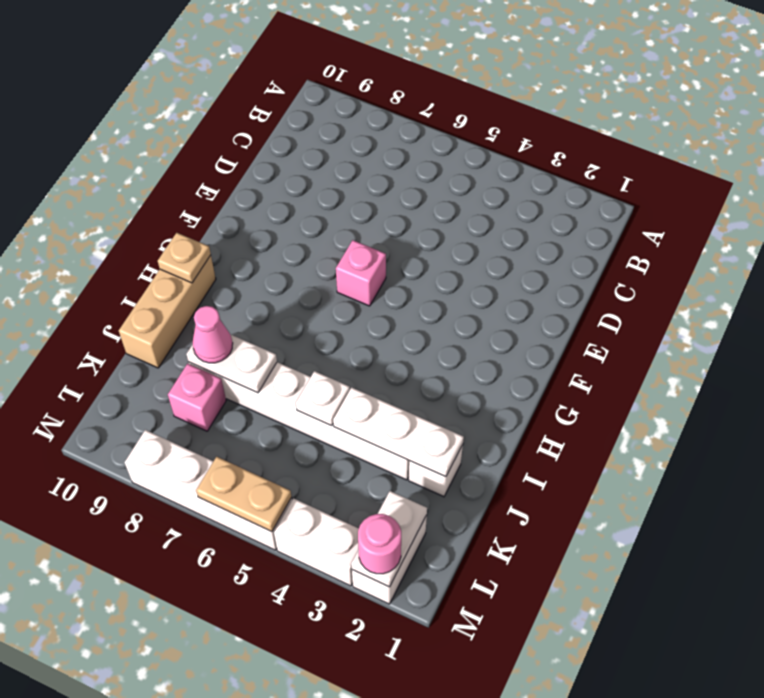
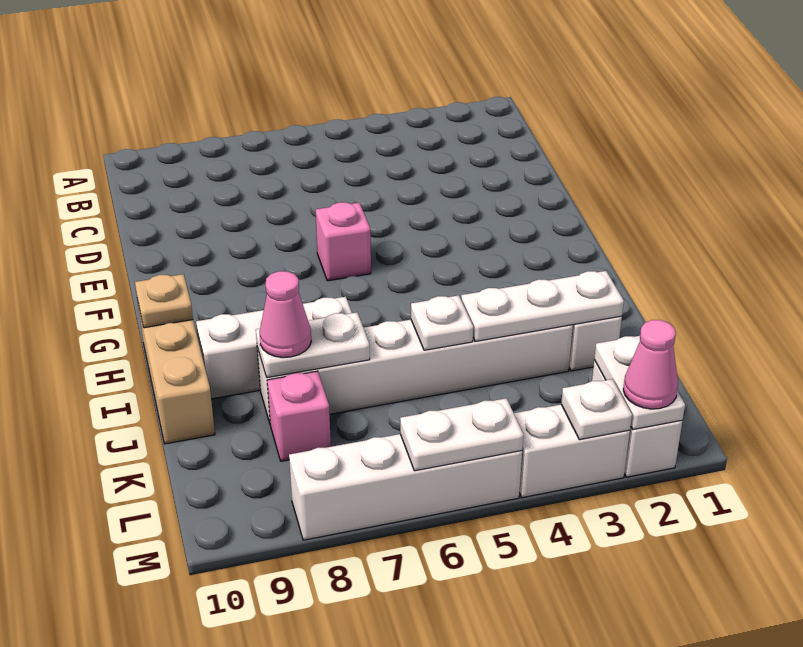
none -> white brick I7:I9 level 1
pink round brick M2 level 3 -> pink cone M2 level 3
none -> white plate M3 level 2
tan plate M5:M6 level 2 -> white plate M5:M6 level 2

